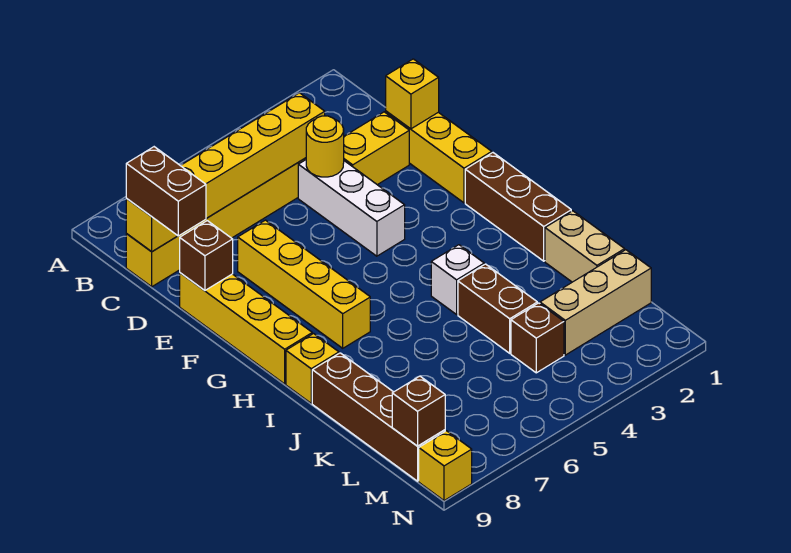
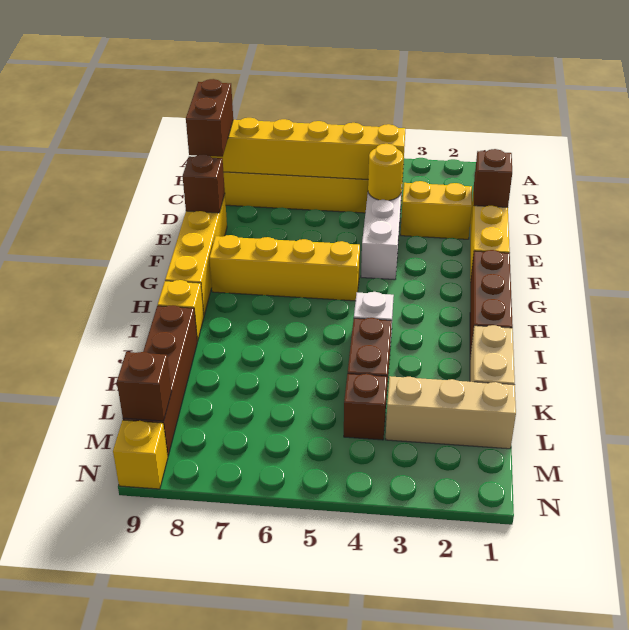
yellow brick D1 level 2 -> brown brick D1 level 2
yellow brick E7:H7 level 1 -> yellow brick G5:G8 level 1

